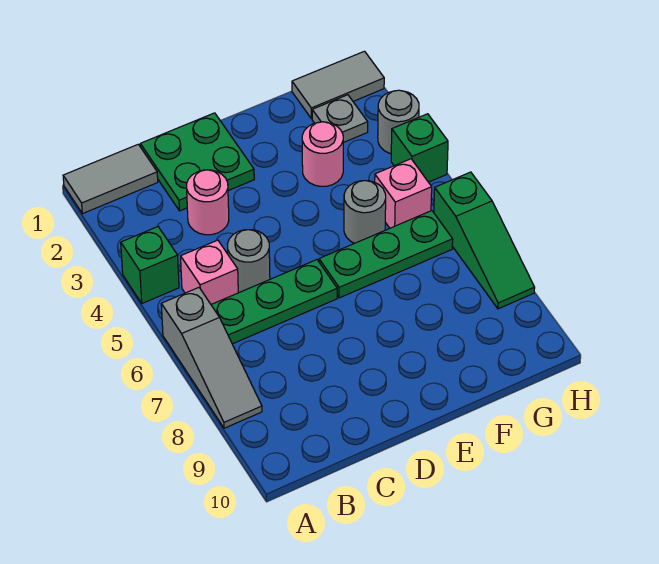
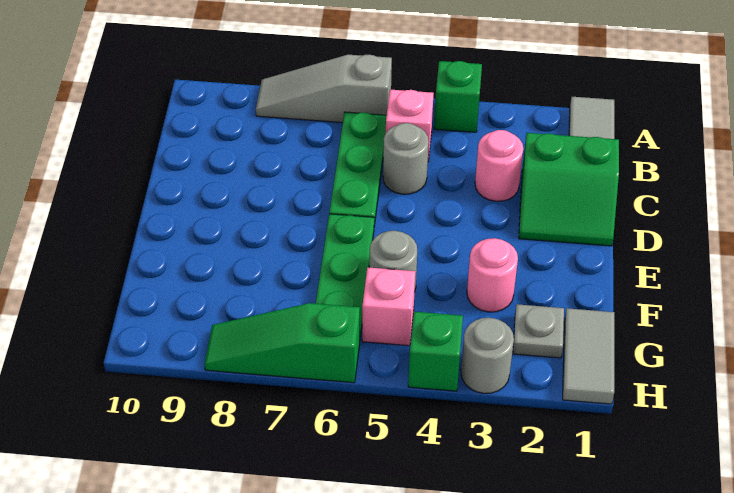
green plate C1:D2 level 1 -> green slope C1:D2 level 1 top C

